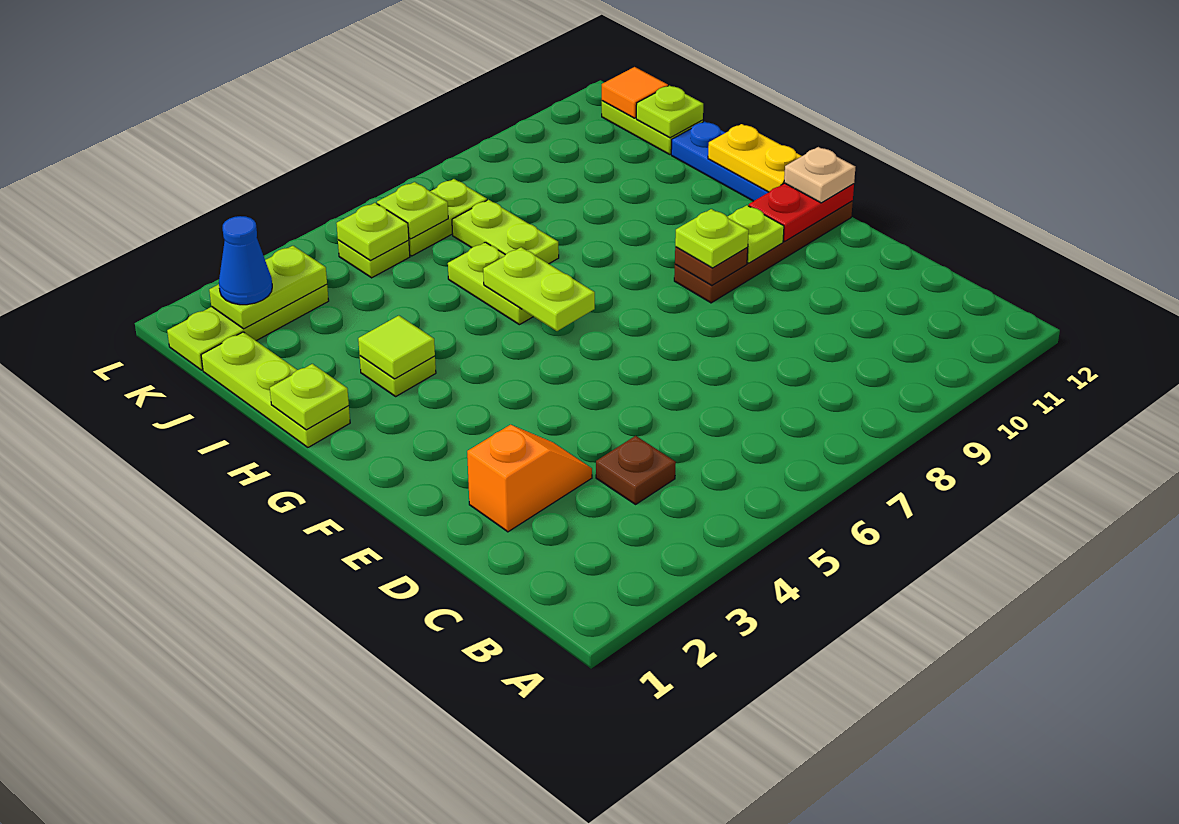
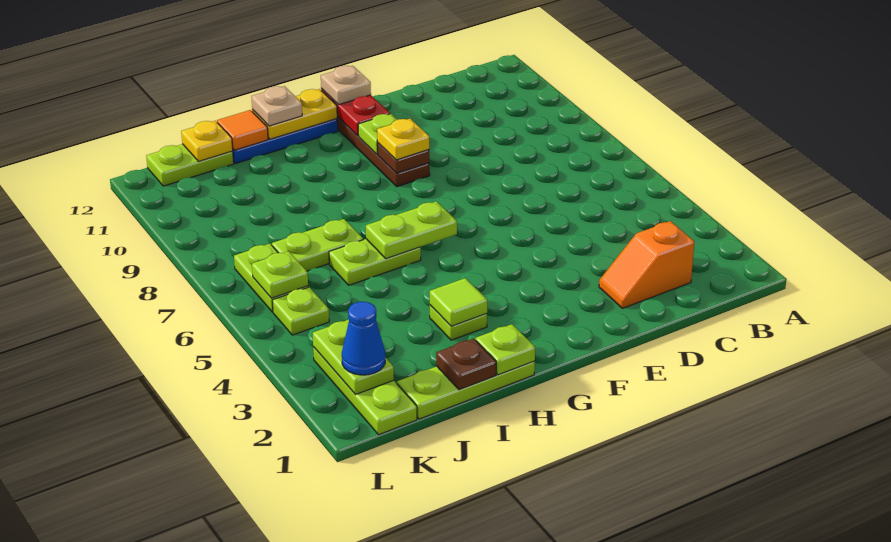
brown plate C4 level 1 -> brown plate I1 level 2
orange slope D2:D3 level 1 top 2 -> orange slope C2:D2 level 1 top C
lime plate F9 level 3 -> yellow plate F9 level 3
none -> tan plate H12 level 3
lime plate J12 level 2 -> yellow plate J12 level 2
lime plate K5 level 2 -> none
orange tile K12 level 2 -> orange tile I12 level 2

